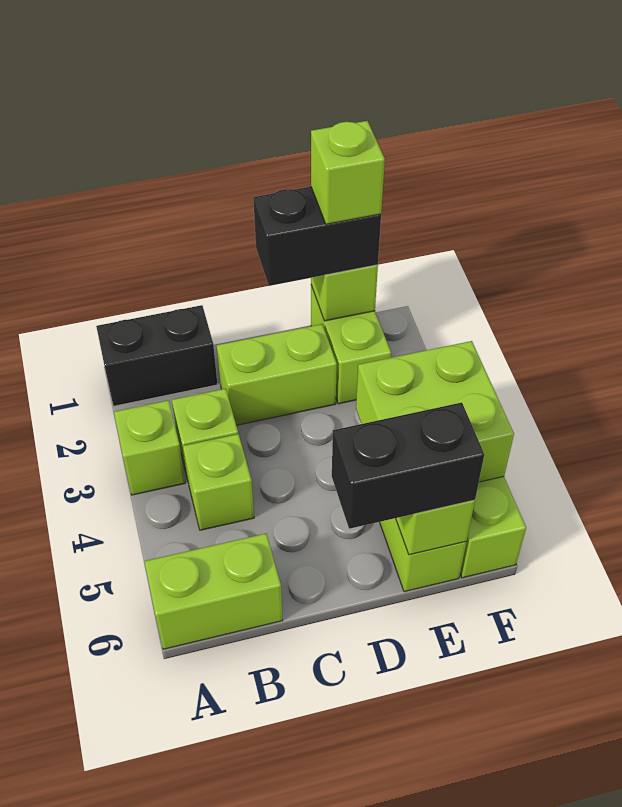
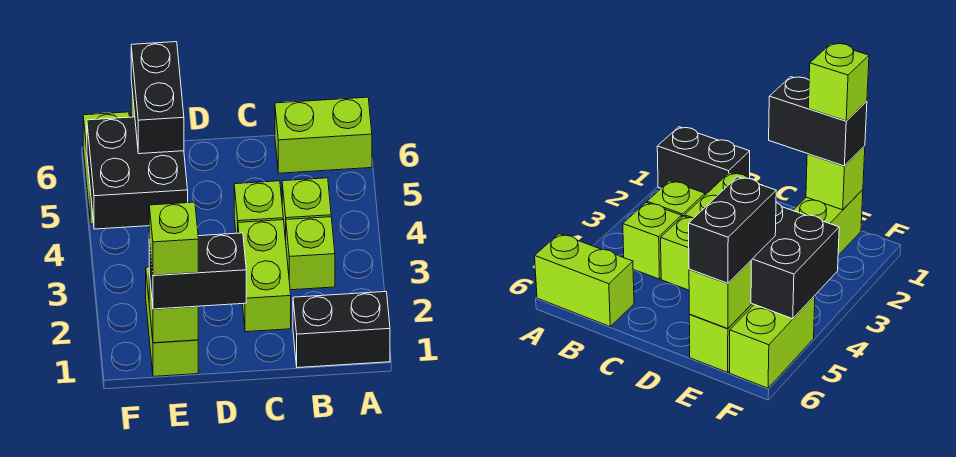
lime brick A3 level 1 -> lime brick C4 level 1
lime brick C2:D2 level 1 -> lime brick C2:C3 level 1
black brick D6:E6 level 3 -> black brick E5:E6 level 3
lime brick E4:F5 level 2 -> black brick E4:F5 level 2

